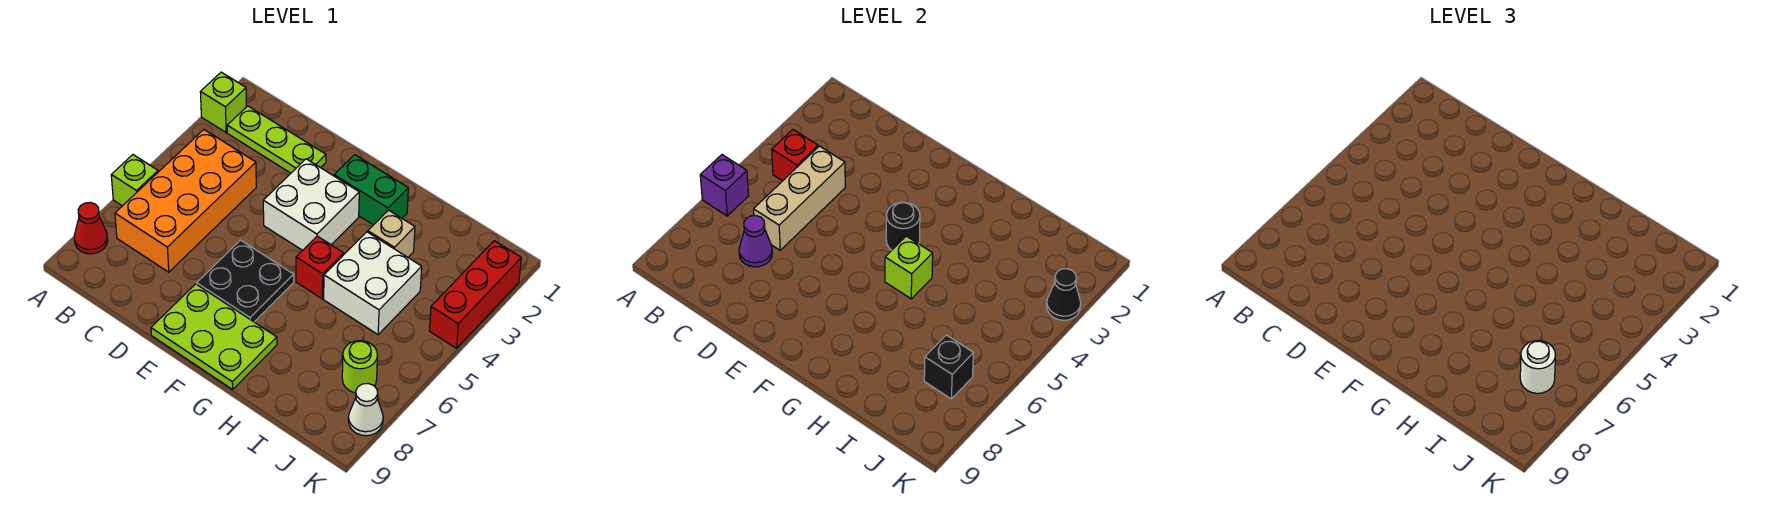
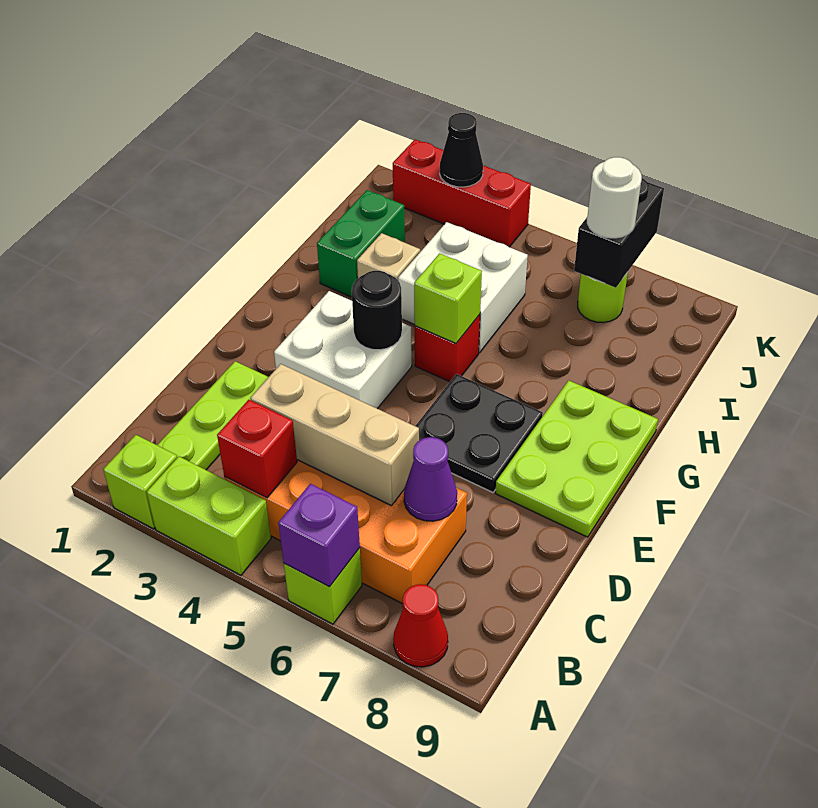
none -> lime brick A3:A4 level 1
green brick F2:G2 level 1 -> green brick H2:I2 level 1
black brick J7 level 2 -> black brick J7:K7 level 2
white cone K8 level 1 -> none

